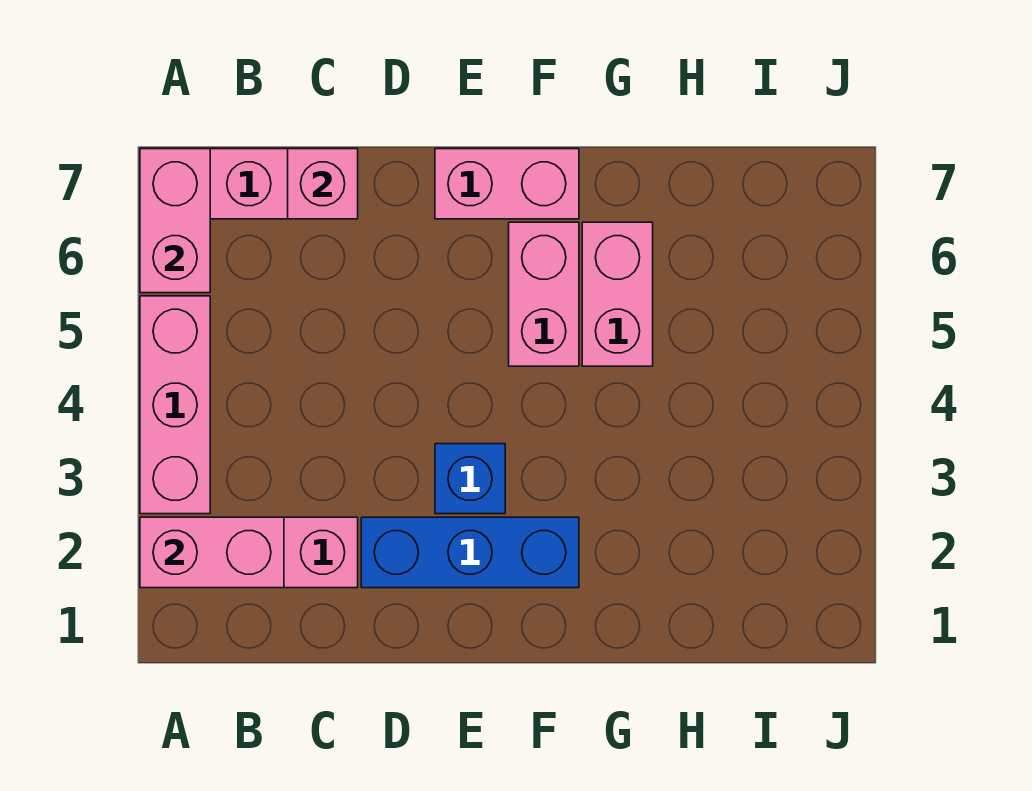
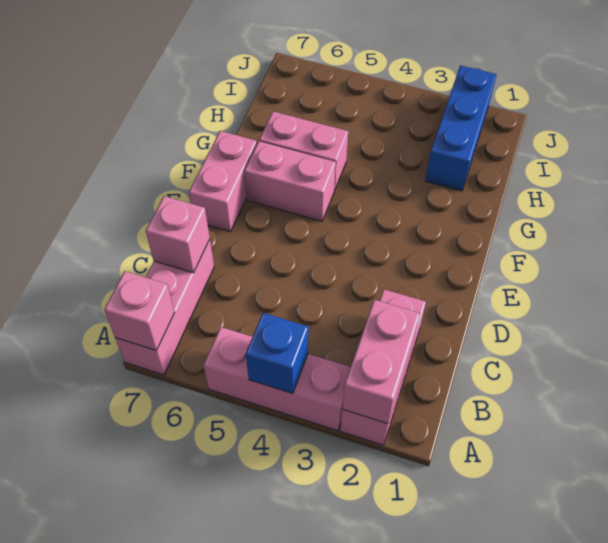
pink brick A6:A7 level 2 -> pink brick A7 level 2
blue brick D2:F2 level 1 -> blue brick H2:J2 level 1
blue brick E3 level 1 -> blue brick A4 level 2

